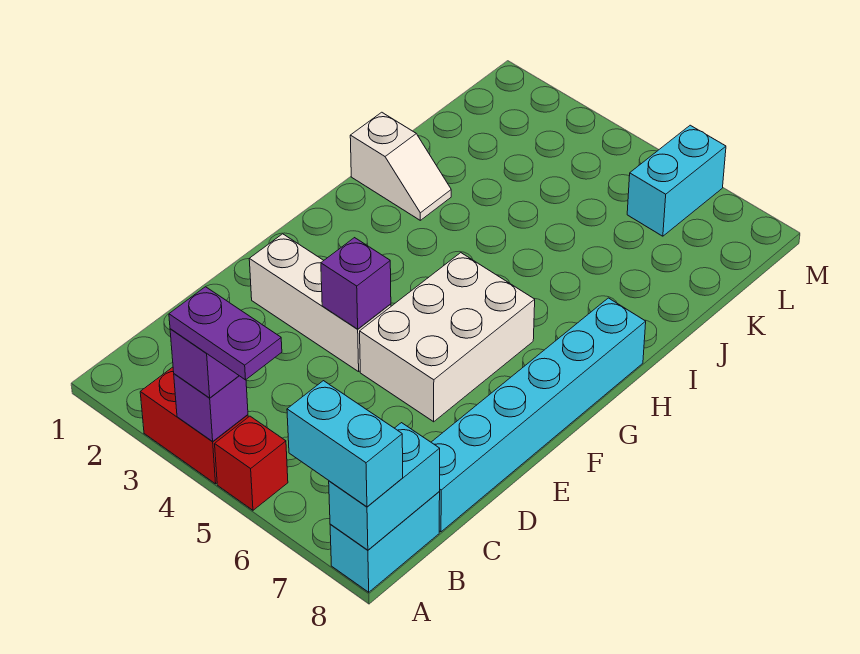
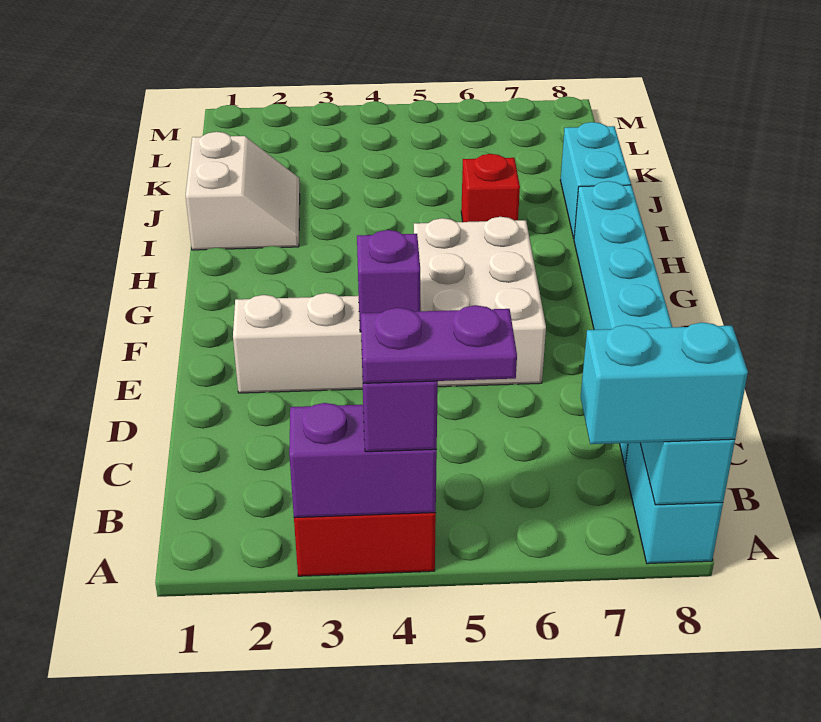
purple brick A4 level 2 -> purple brick A3:A4 level 2
red brick A5 level 1 -> red brick I6 level 1
white slope I1:I2 level 1 top 1 -> white slope I1:J2 level 1 top 1
cyan brick L6:M6 level 1 -> cyan brick I8:J8 level 1

